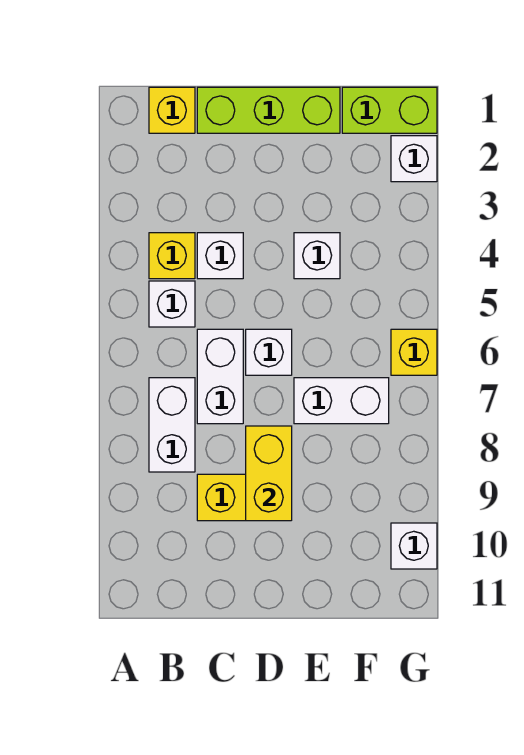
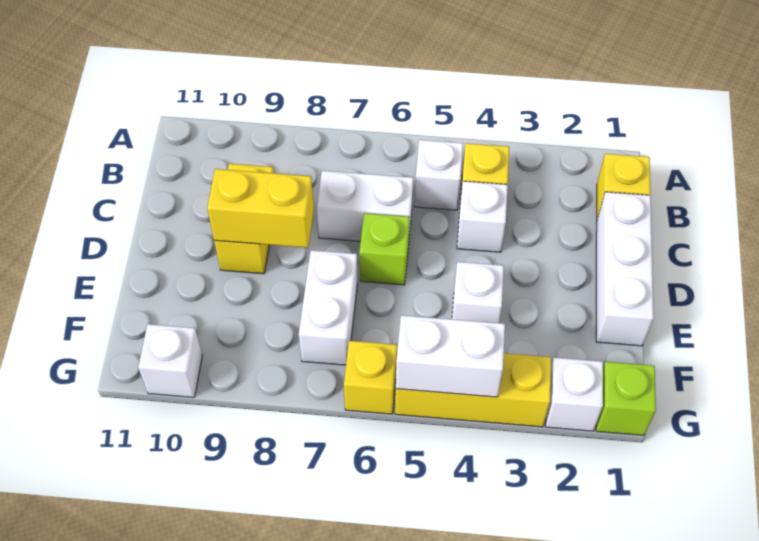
white brick B7:B8 level 1 -> white brick G4:G5 level 2
lime brick C1:E1 level 1 -> white brick C1:E1 level 1
white brick D6 level 1 -> lime brick D6 level 1
lime brick F1:G1 level 1 -> lime brick G1 level 1
none -> yellow brick G3:G5 level 1

